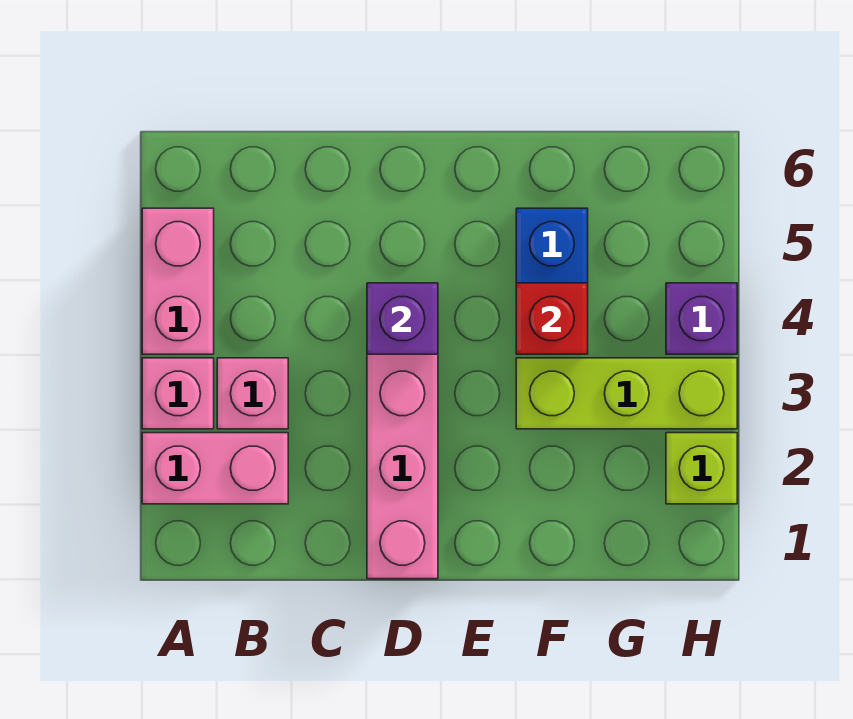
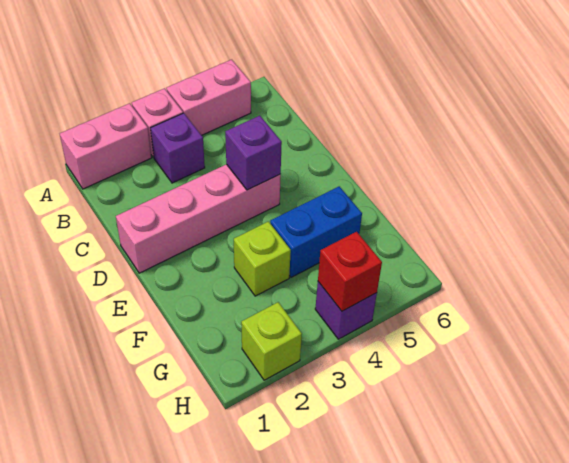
pink brick A2:B2 level 1 -> pink brick A1:A2 level 1
pink brick B3 level 1 -> purple brick B3 level 1
lime brick F3:H3 level 1 -> lime brick F3 level 1
red brick F4 level 2 -> red brick H4 level 2

